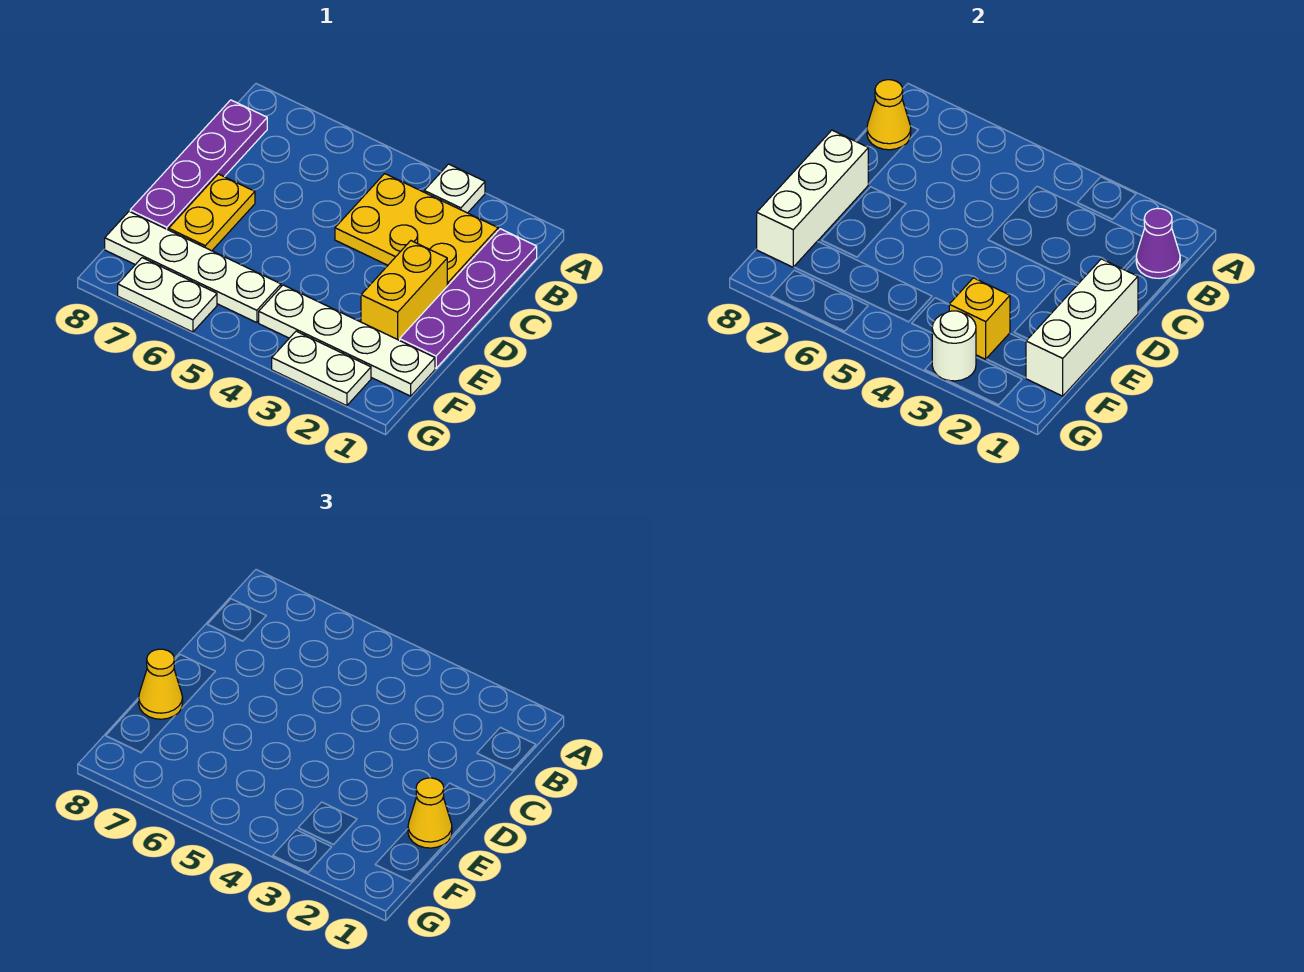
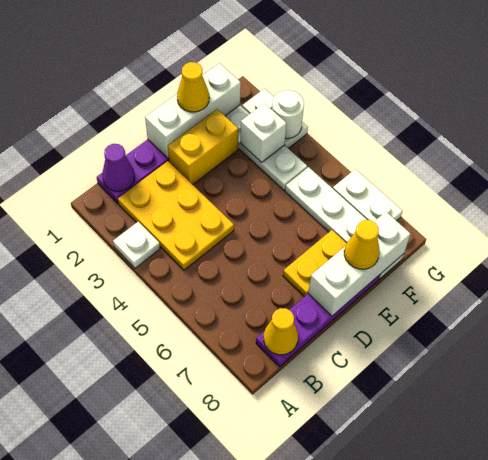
yellow brick F3 level 2 -> white brick F3 level 2

